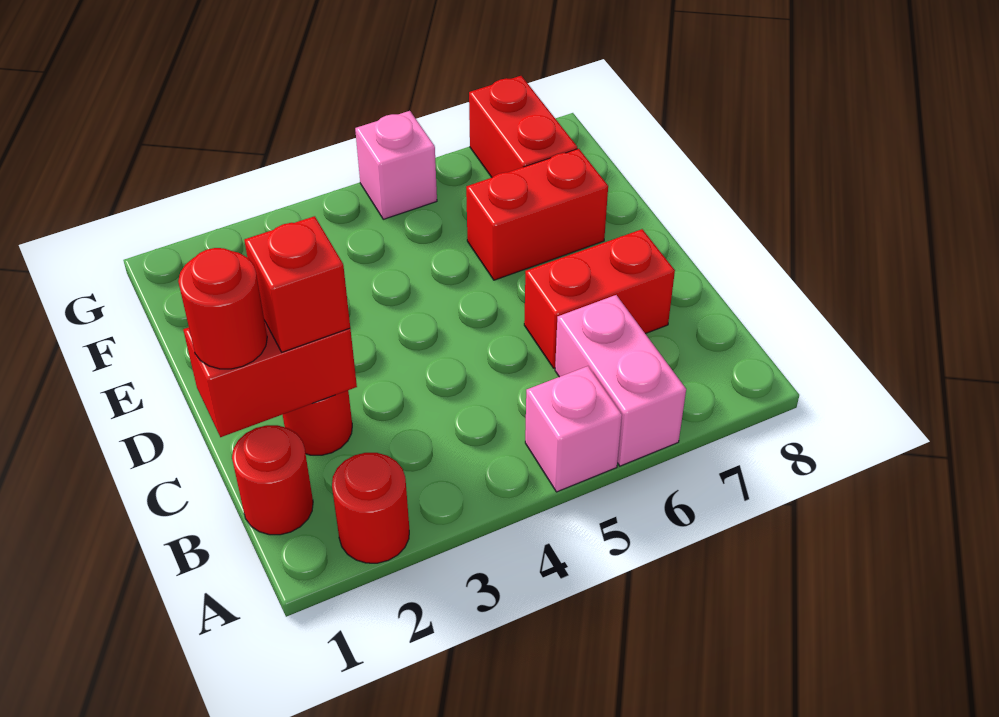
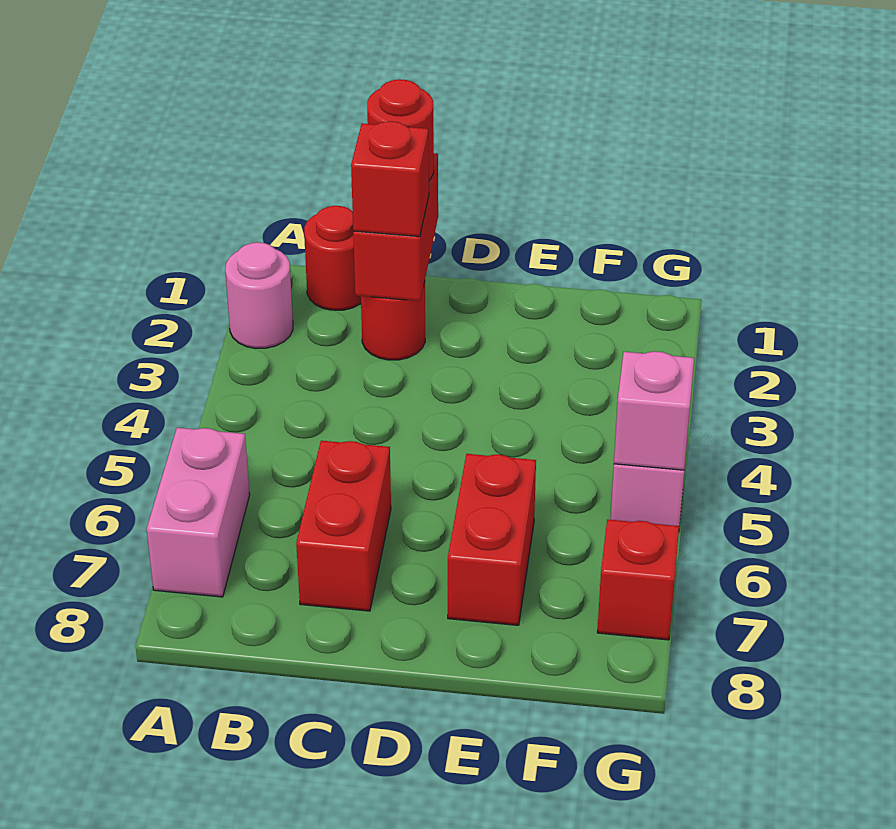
red round brick A2 level 1 -> pink round brick A2 level 1
pink brick A5 level 1 -> pink brick G5 level 2
pink brick A6:B6 level 1 -> pink brick A6:A7 level 1
red brick F7:G7 level 1 -> red brick G7 level 1

